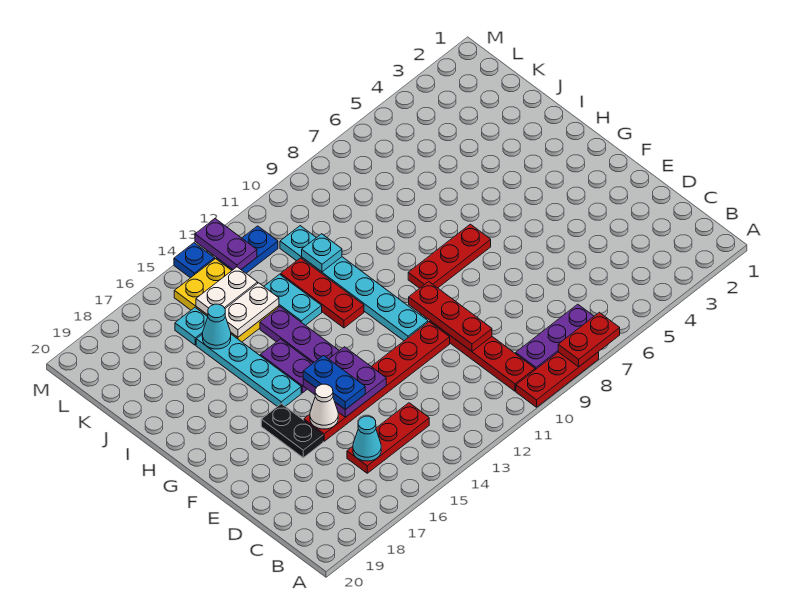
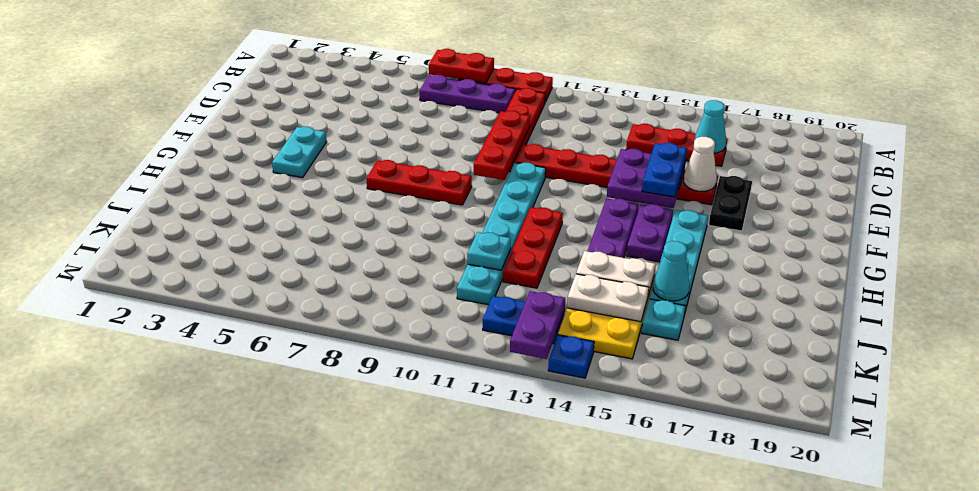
cyan plate I13:J13 level 1 -> cyan plate F4:G4 level 1

